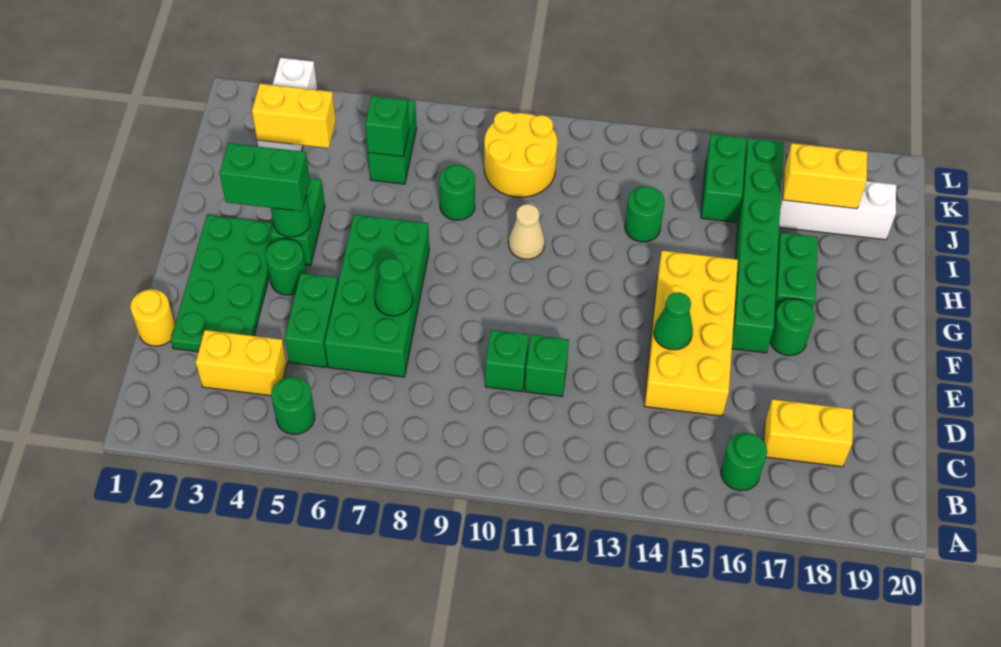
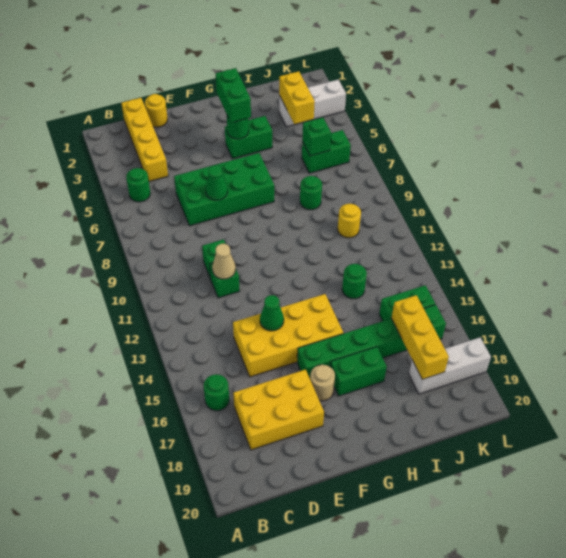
yellow brick C3:C4 level 1 -> yellow brick C1:C4 level 1
yellow brick C17:C18 level 1 -> yellow brick C17:E18 level 1
green plate D2:G3 level 1 -> none
green brick D5:E5 level 1 -> none
green round brick F4 level 1 -> none
green round brick F17 level 1 -> tan round brick F17 level 1
tan cone H10 level 1 -> tan cone D11 level 2
yellow round brick J9:K10 level 1 -> yellow round brick J10 level 1
white brick J17:J19 level 1 -> white brick J18:L18 level 1
yellow brick J17:J18 level 2 -> yellow brick J16:J18 level 2

